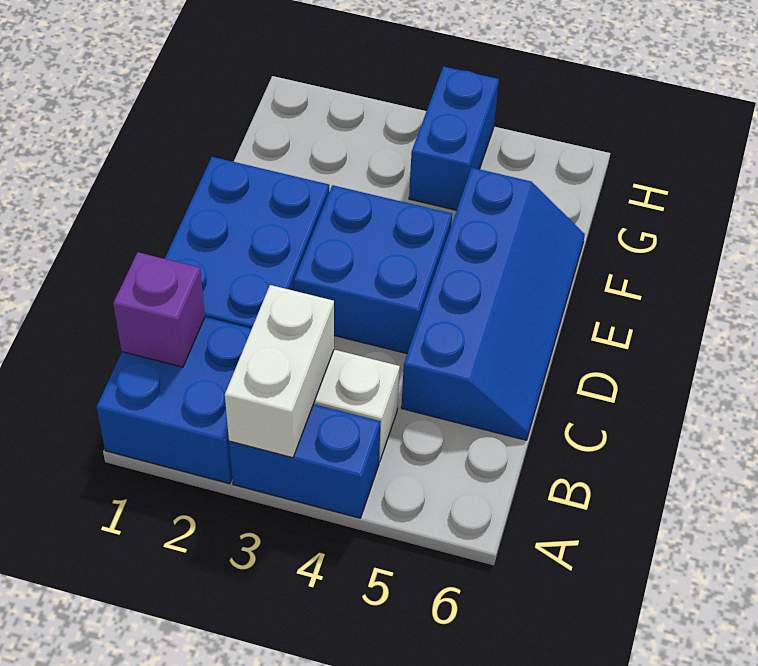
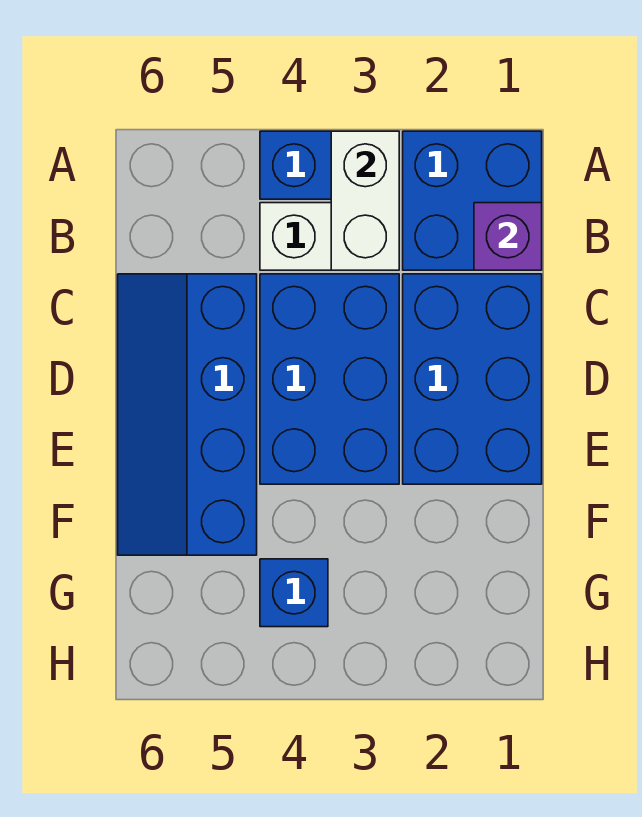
blue brick D3:E4 level 1 -> blue brick C3:E4 level 1
blue brick G4:H4 level 1 -> blue brick G4 level 1

